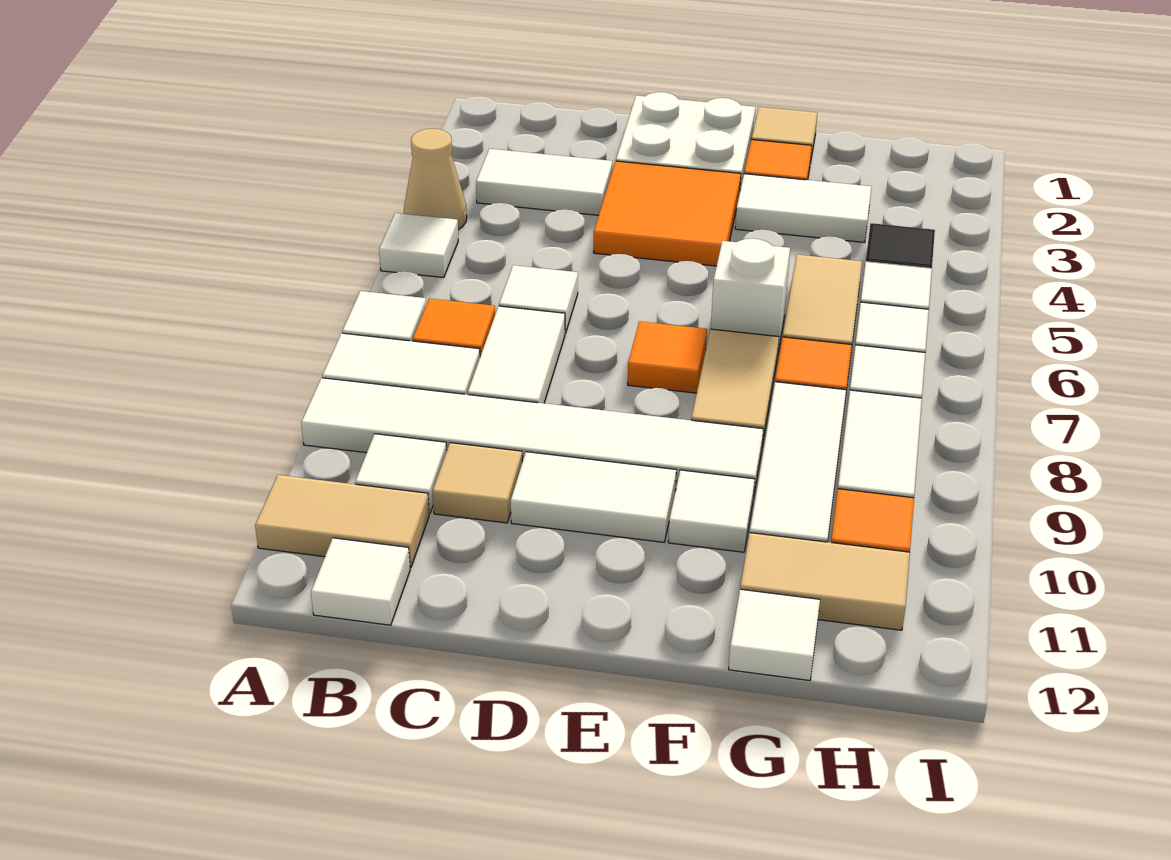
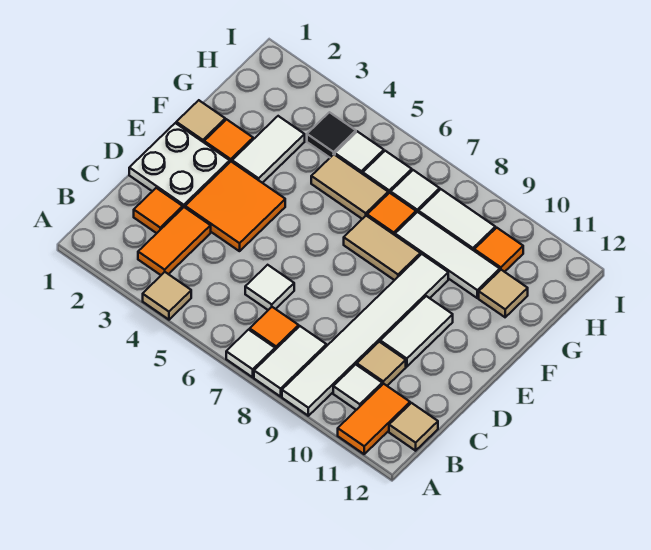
tan cone A4 level 1 -> tan tile A4 level 1
white tile A5 level 1 -> none
tan tile A11:B11 level 1 -> orange tile A11:B11 level 1
white tile B3:C3 level 1 -> orange tile B3:C3 level 1
white tile B12 level 1 -> tan tile B12 level 1
white tile C7:C8 level 1 -> none
orange tile E7 level 1 -> orange tile C2 level 1
white brick F6 level 1 -> none
white tile F10 level 1 -> none
tan tile G11:H11 level 1 -> tan tile G11 level 1
white tile G12 level 1 -> none

